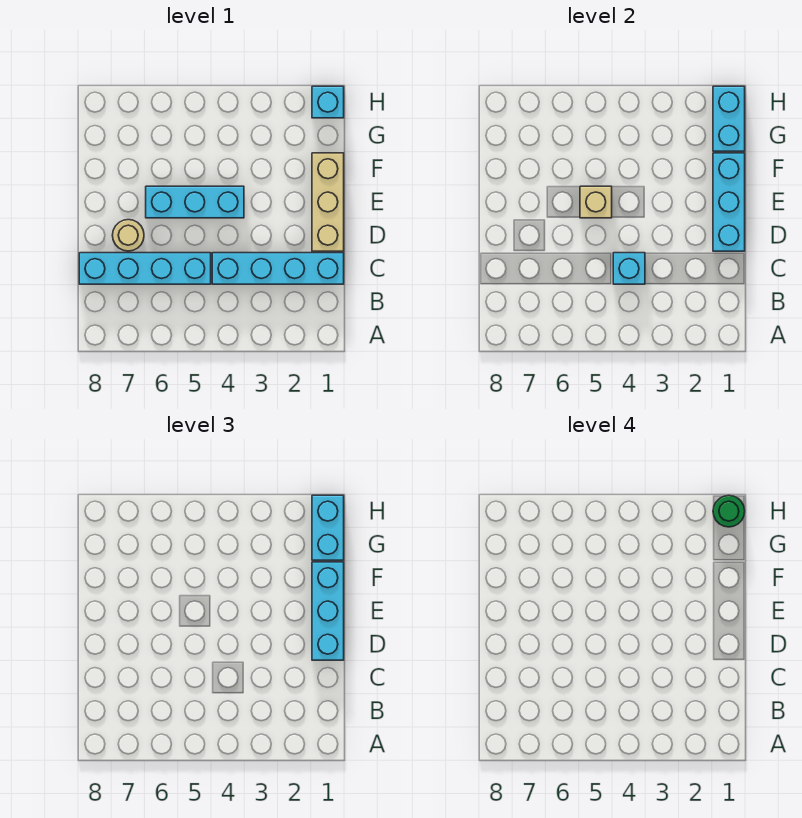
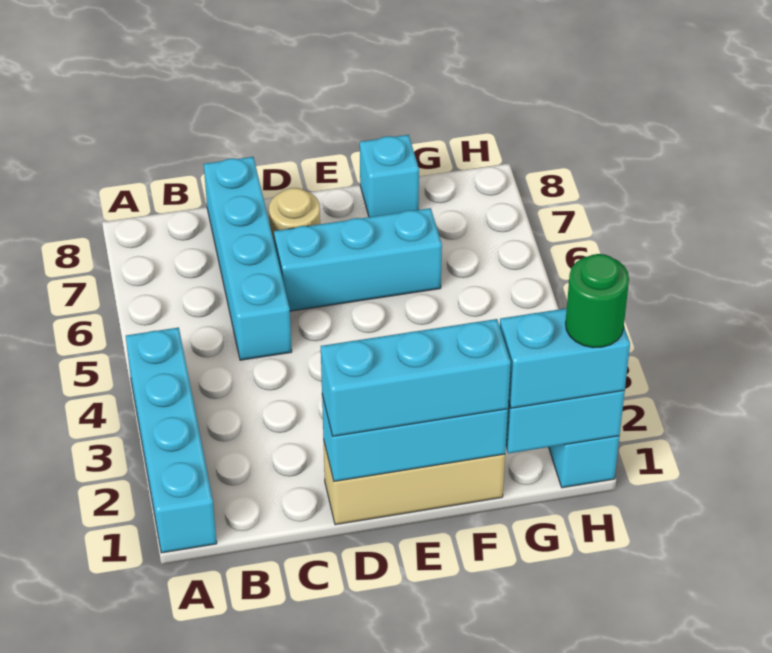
cyan brick C1:C4 level 1 -> cyan brick A1:A4 level 1
cyan brick C4 level 2 -> cyan brick F8 level 1
cyan brick E4:E6 level 1 -> cyan brick D6:F6 level 1
tan brick E5 level 2 -> none

